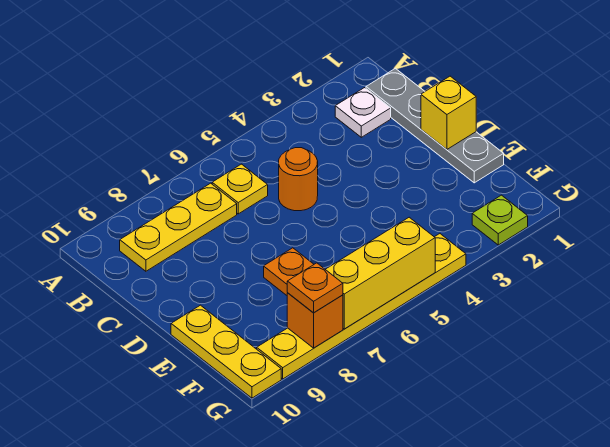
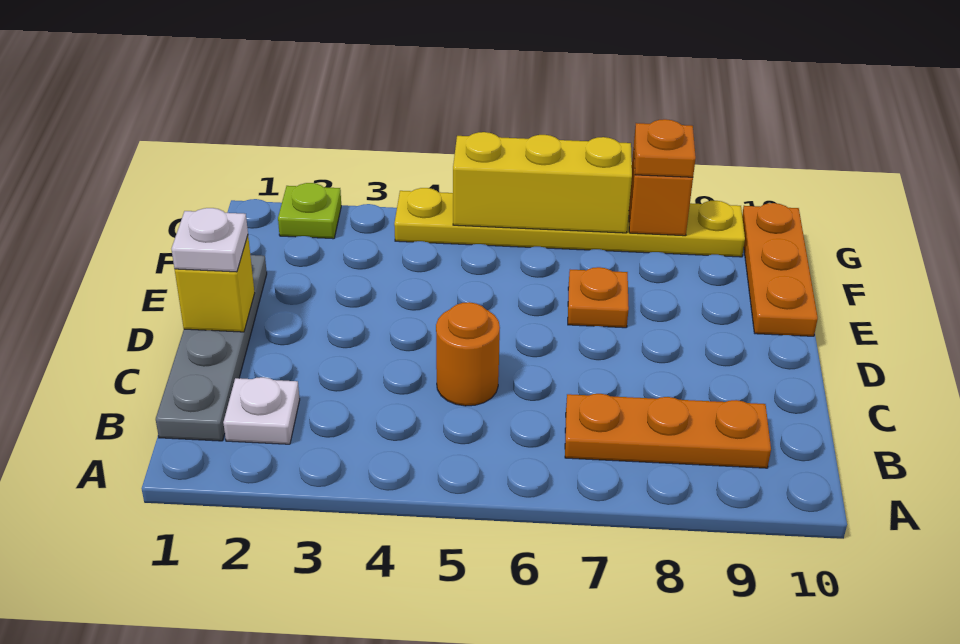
yellow plate B6 level 1 -> none
yellow plate B7:B9 level 1 -> orange plate B7:B9 level 1
none -> white plate D1 level 3
yellow plate E10:G10 level 1 -> orange plate E10:G10 level 1

